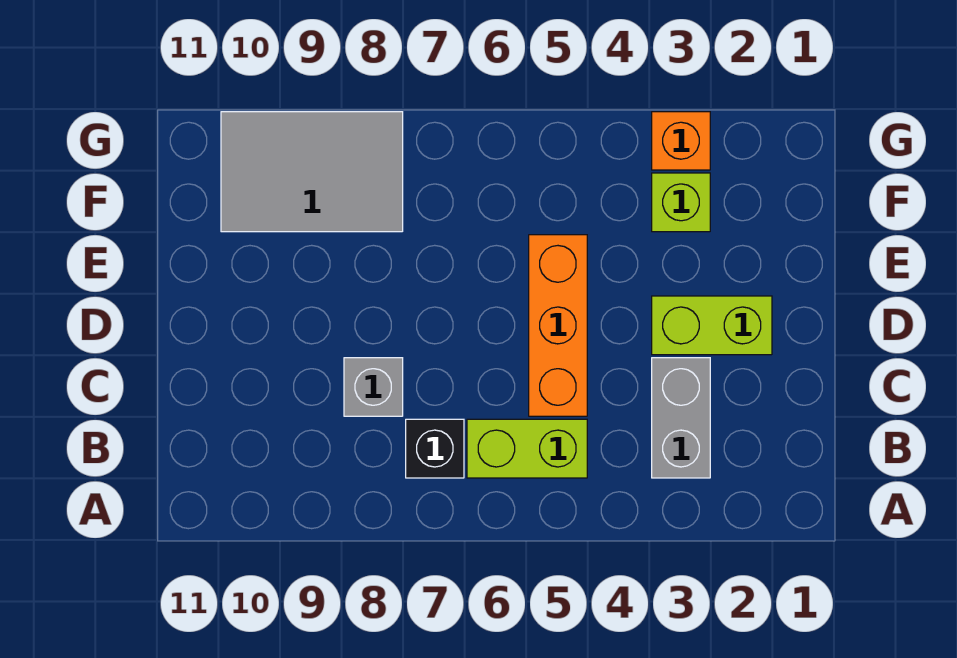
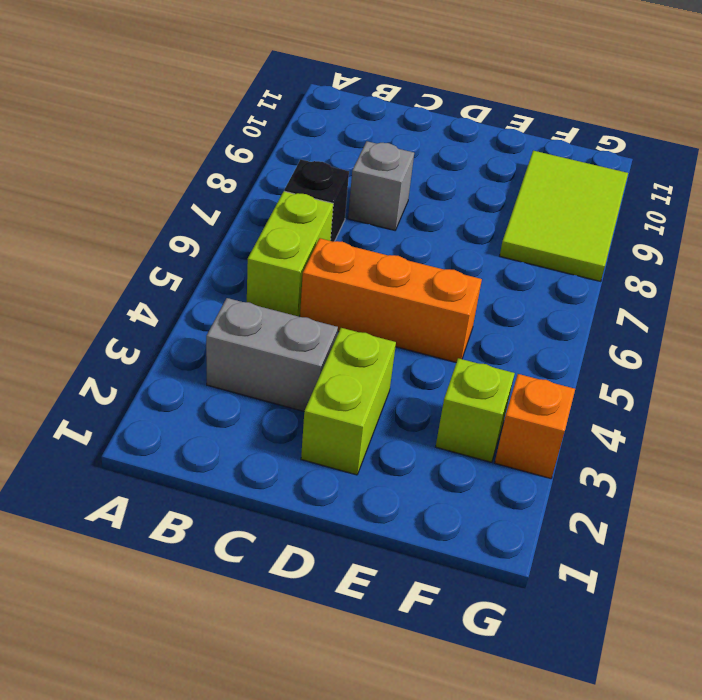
grey tile F8:G10 level 1 -> lime tile F8:G10 level 1

